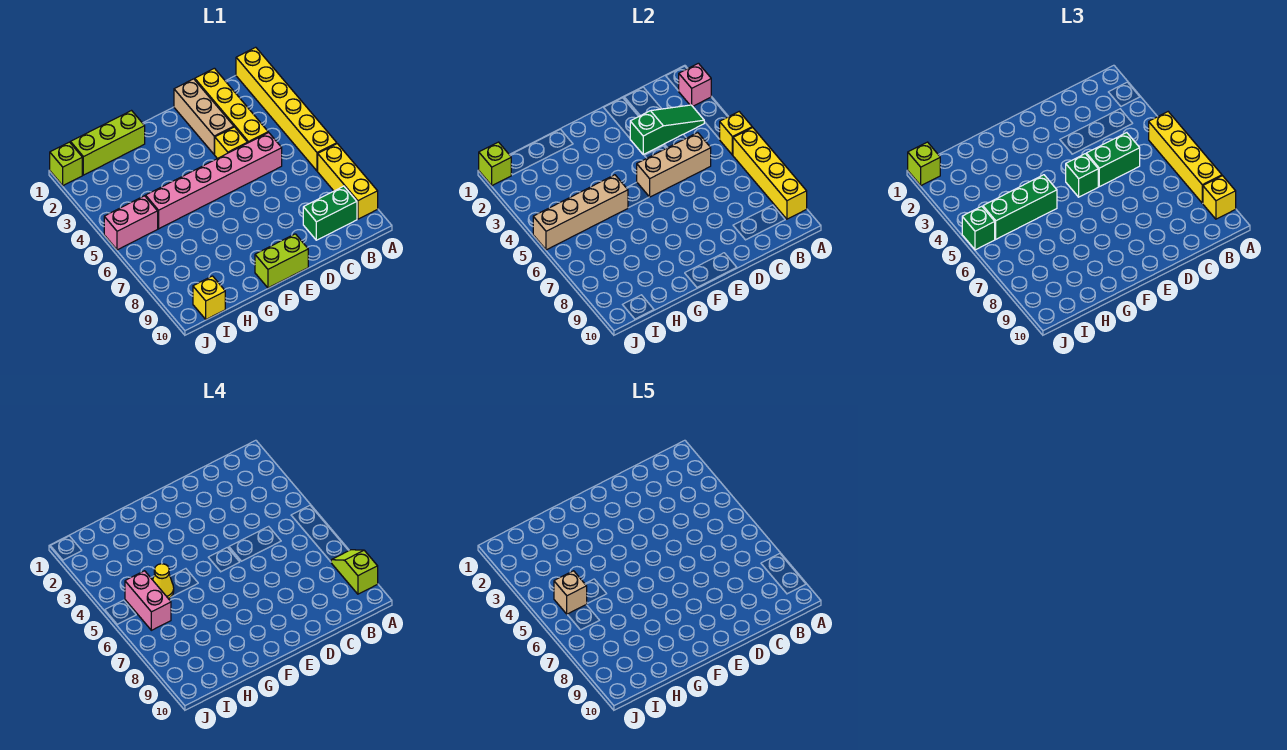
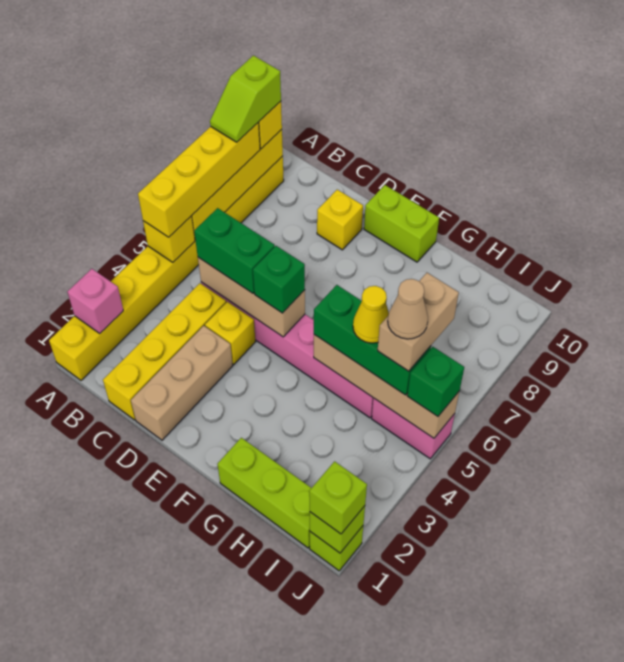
green slope B3:D3 level 2 top D -> none
green brick B9:C9 level 1 -> none
pink brick I5:I6 level 4 -> tan brick I5:I6 level 4
tan brick I5 level 5 -> tan cone I5 level 5
yellow brick I10 level 1 -> yellow brick D9 level 1

